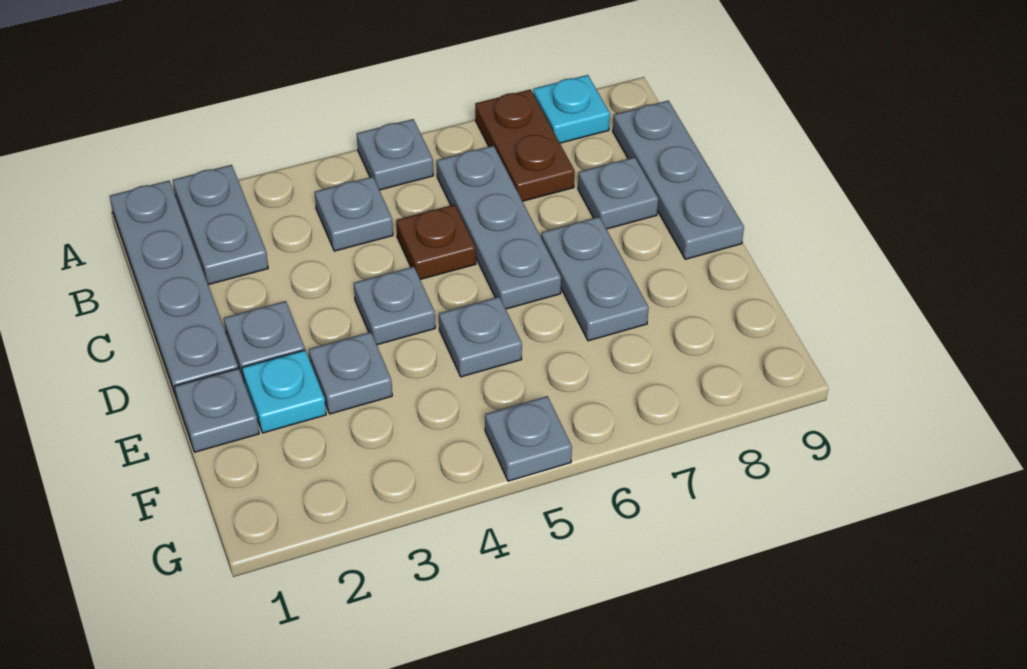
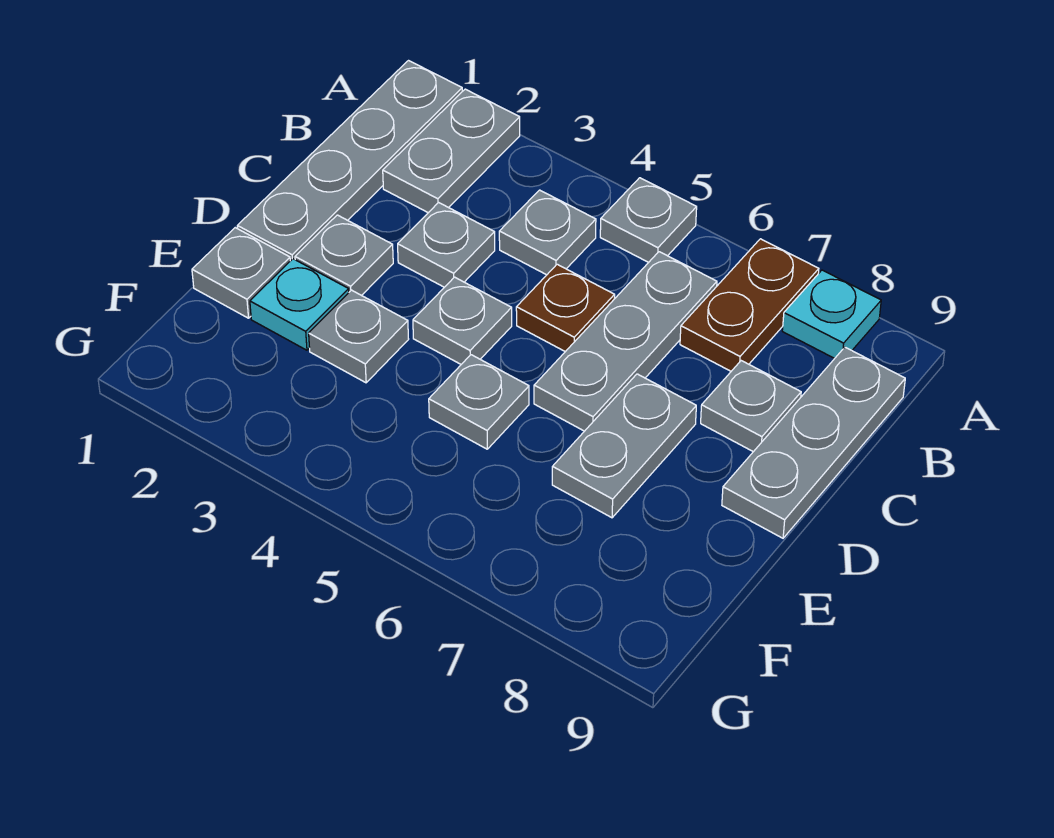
grey plate G5 level 1 -> grey plate C3 level 1

